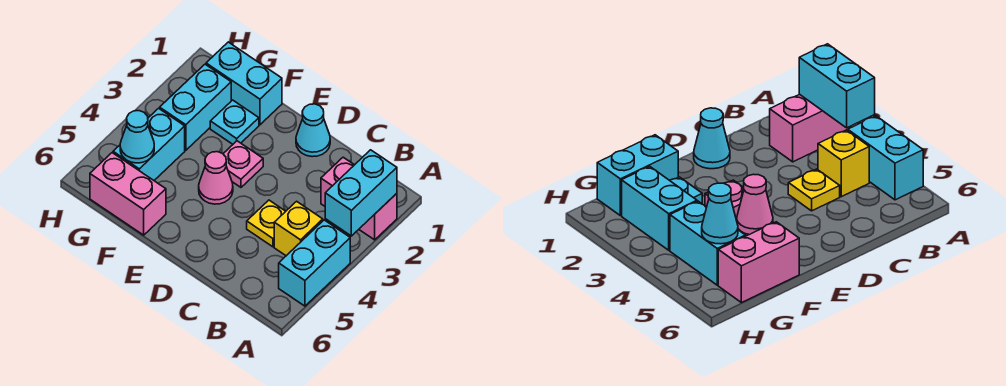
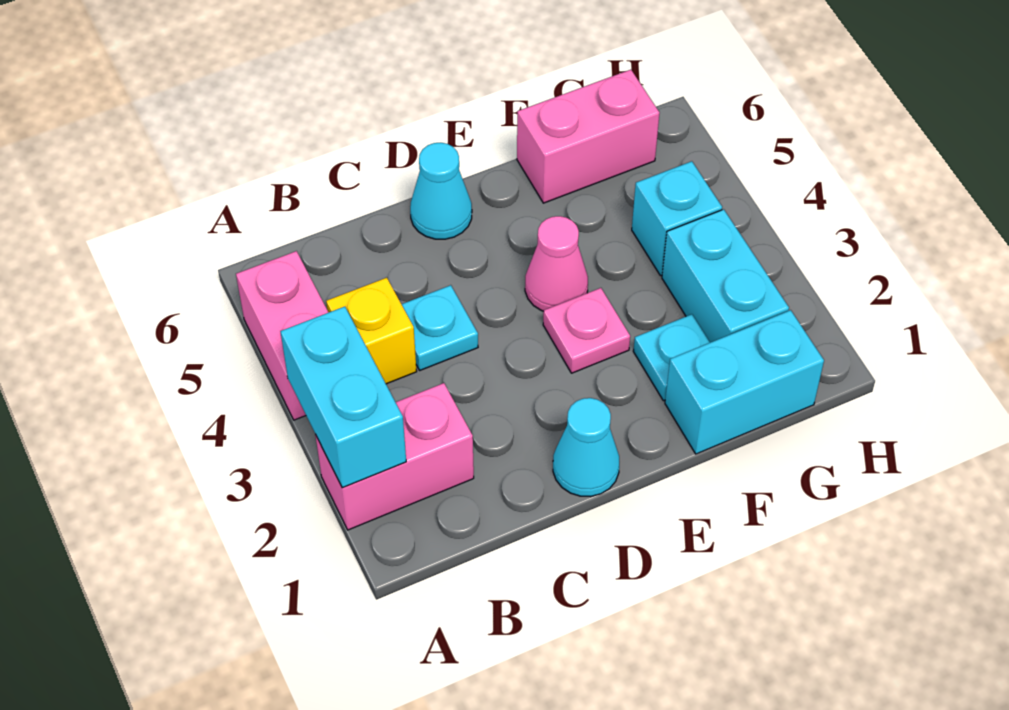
cyan brick A4:A5 level 1 -> pink brick A4:A5 level 1
yellow plate C4 level 1 -> cyan plate C4 level 1
cyan brick G4:G5 level 1 -> cyan brick G4 level 1
cyan cone G5 level 2 -> cyan cone D6 level 1

